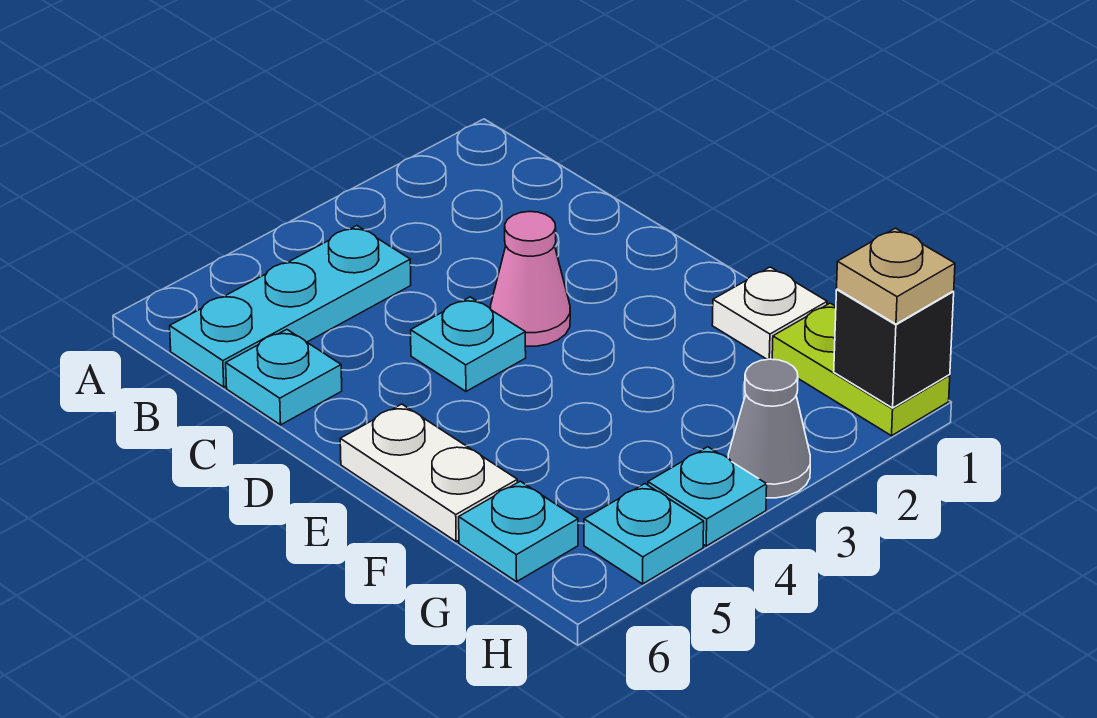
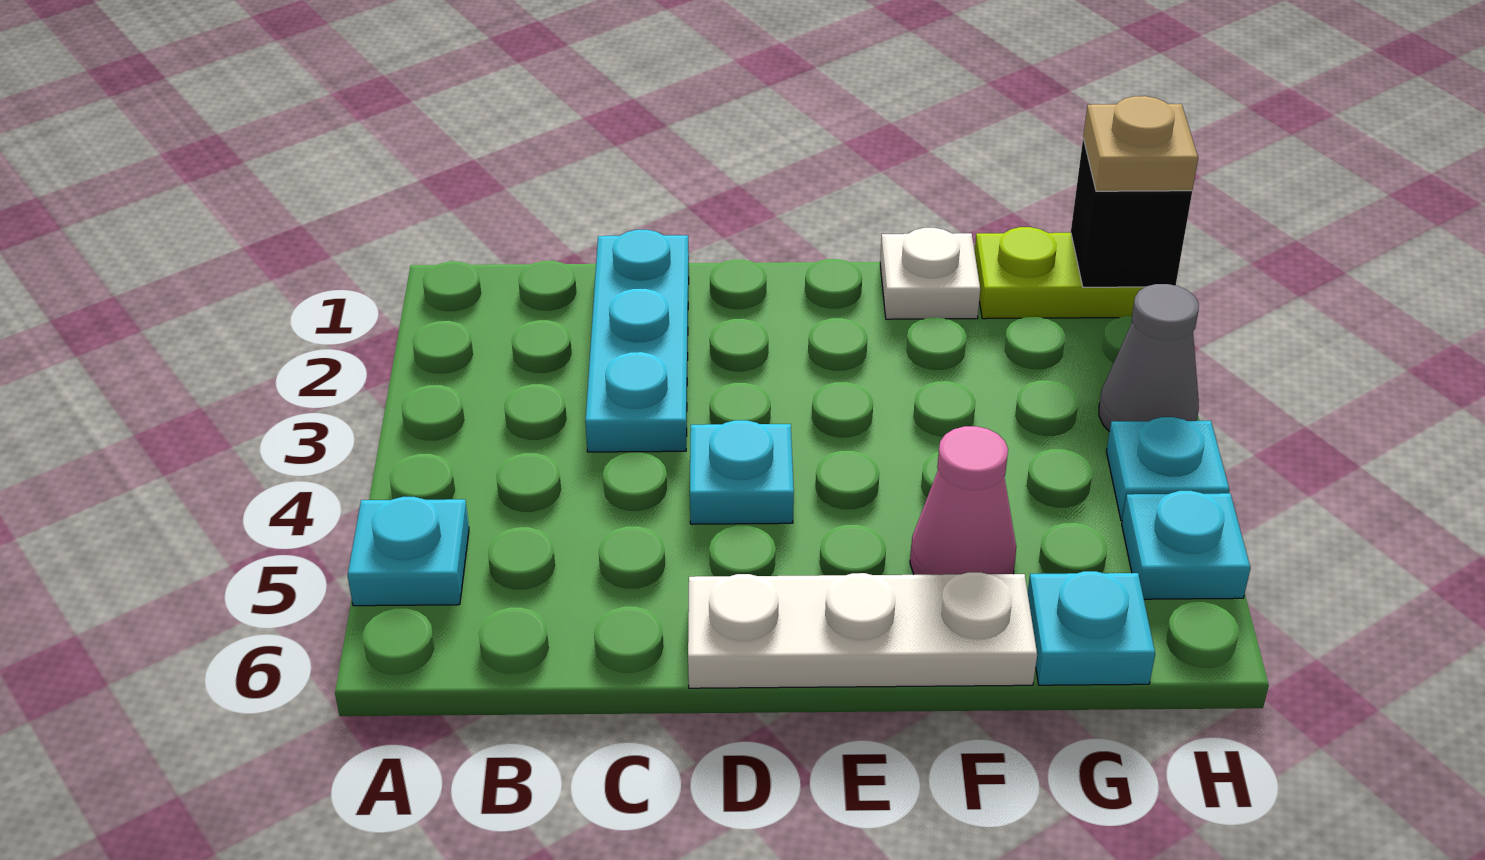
cyan plate B4:B6 level 1 -> cyan plate C1:C3 level 1
cyan plate C6 level 1 -> cyan plate A5 level 1
pink cone D3 level 1 -> pink cone F5 level 1
white plate E6:F6 level 1 -> white plate D6:F6 level 1

